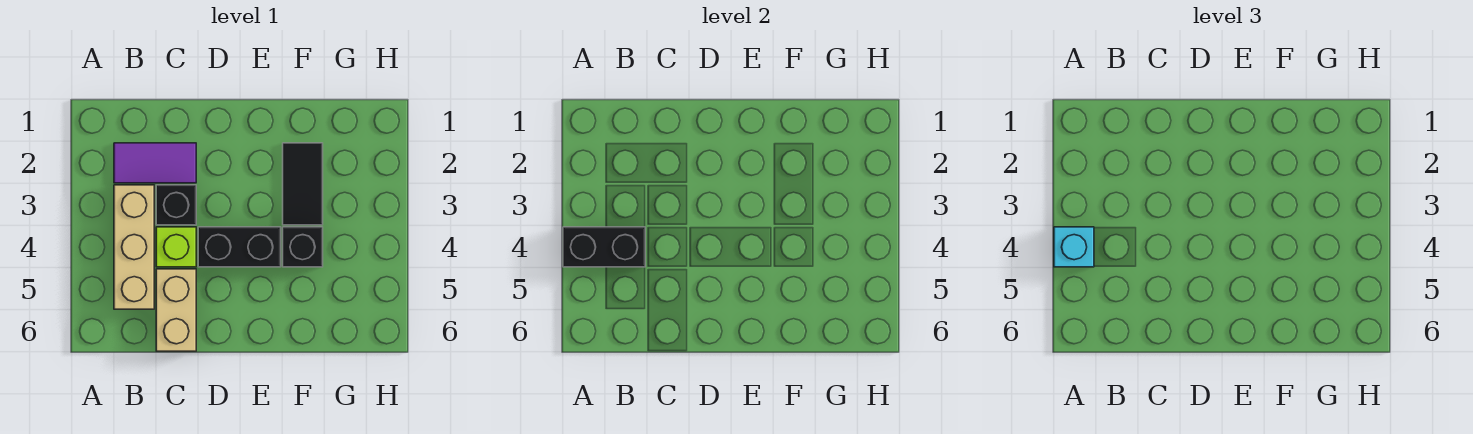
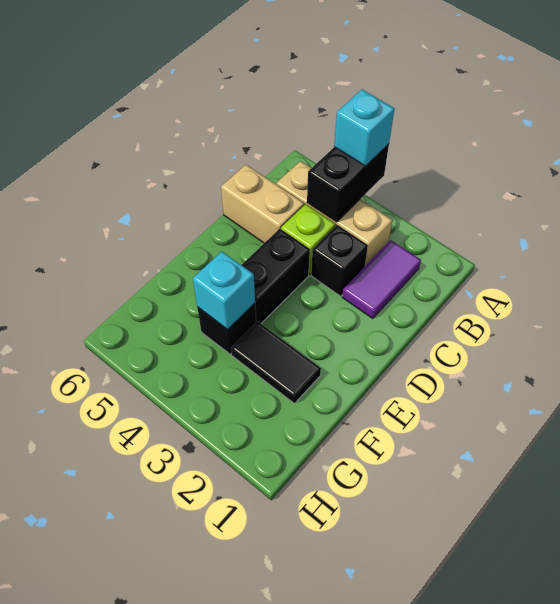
none -> cyan brick F4 level 2

